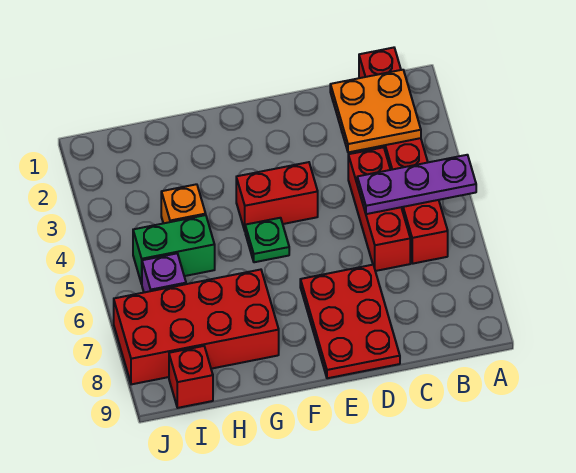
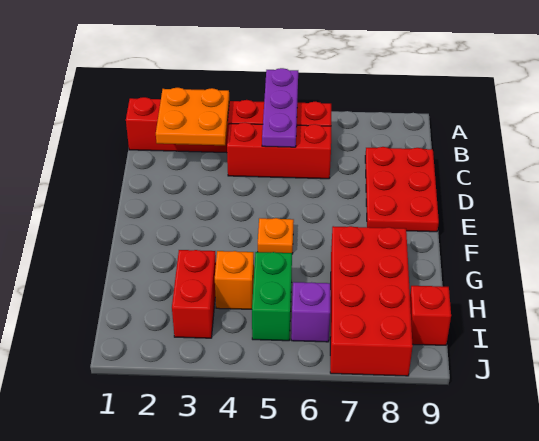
red plate D7:E9 level 1 -> red plate C8:E9 level 1
red brick E4:F4 level 1 -> red brick H3:I3 level 1
green plate F5 level 1 -> orange plate F5 level 1

